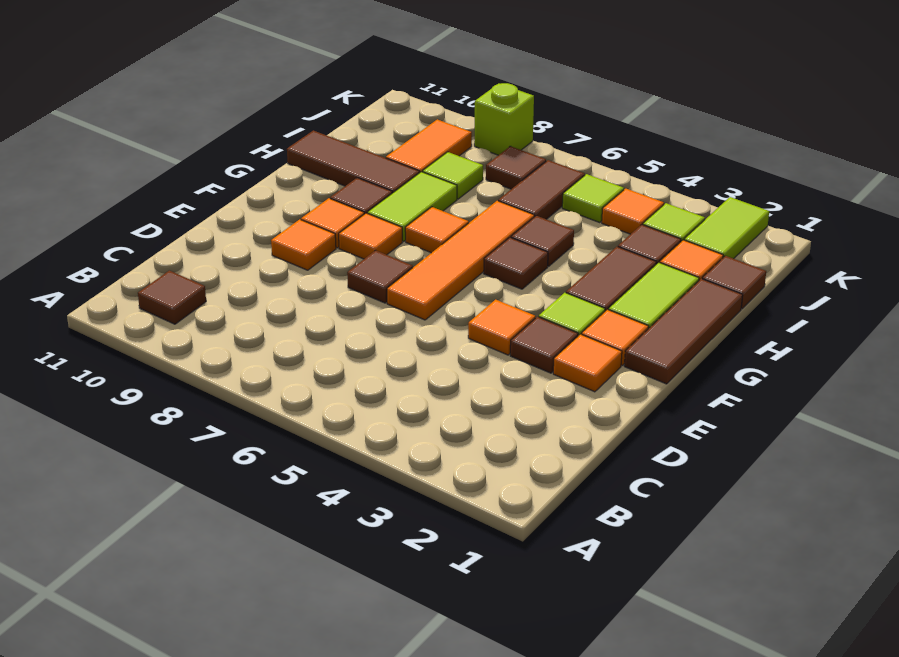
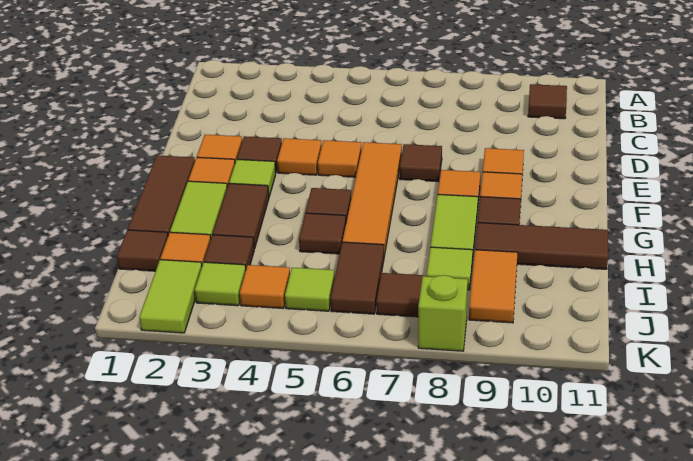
orange tile G7 level 1 -> orange tile E5 level 1

